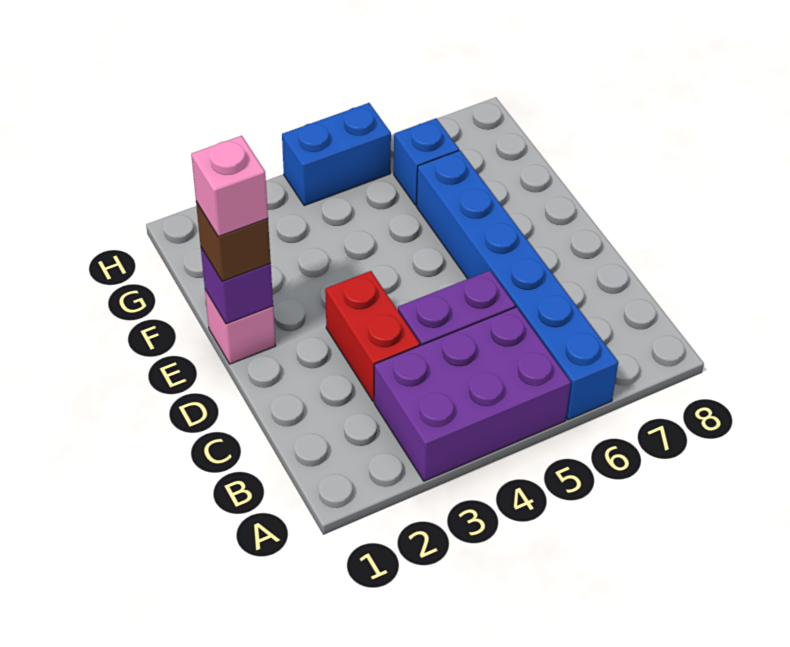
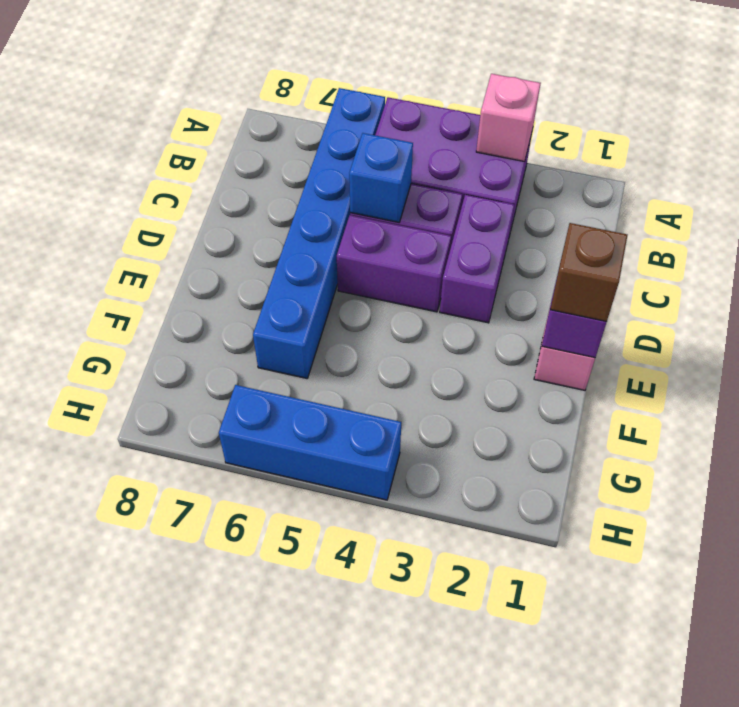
red brick C3:D3 level 1 -> purple brick C3:D3 level 1
none -> purple brick D4:D5 level 1
pink brick E1 level 4 -> pink brick A3 level 2
blue brick G6 level 1 -> blue brick C5 level 2
blue brick H4:H5 level 1 -> blue brick H4:H6 level 1

